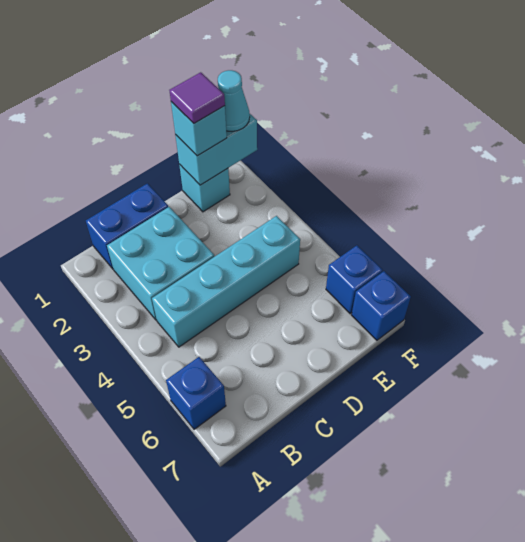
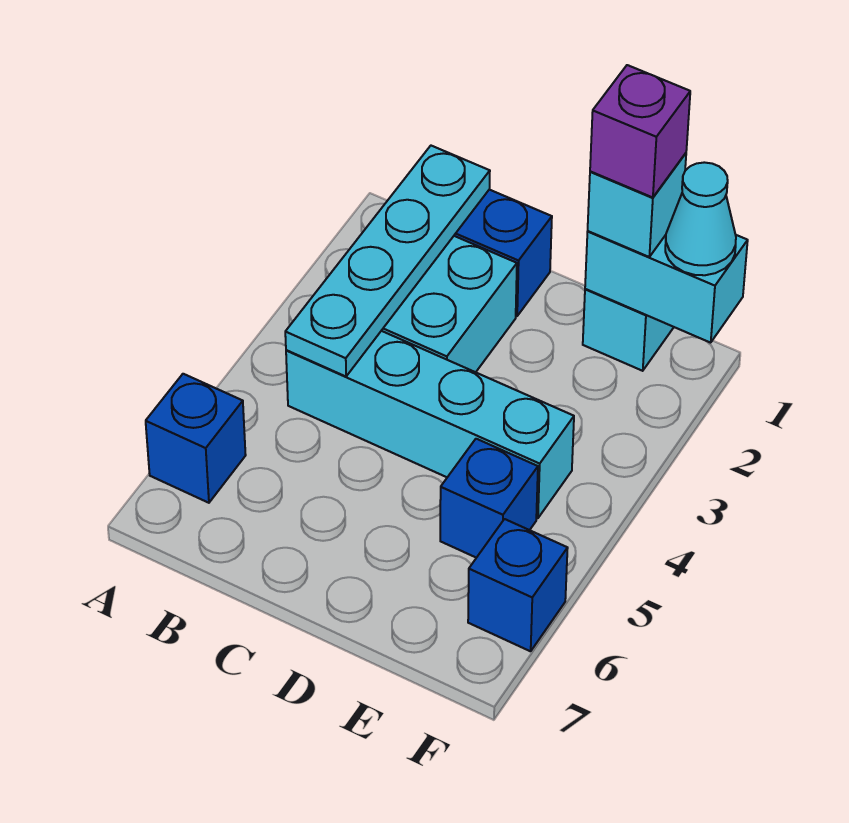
none -> cyan plate B1:B4 level 2
purple tile E1 level 4 -> purple brick E1 level 4
blue brick F7 level 1 -> blue brick E5 level 1

